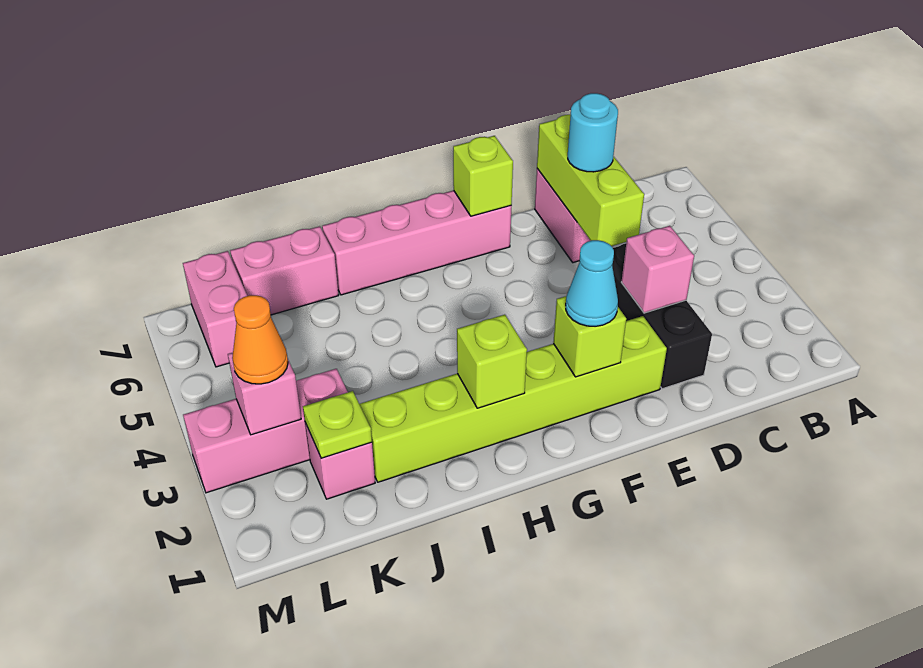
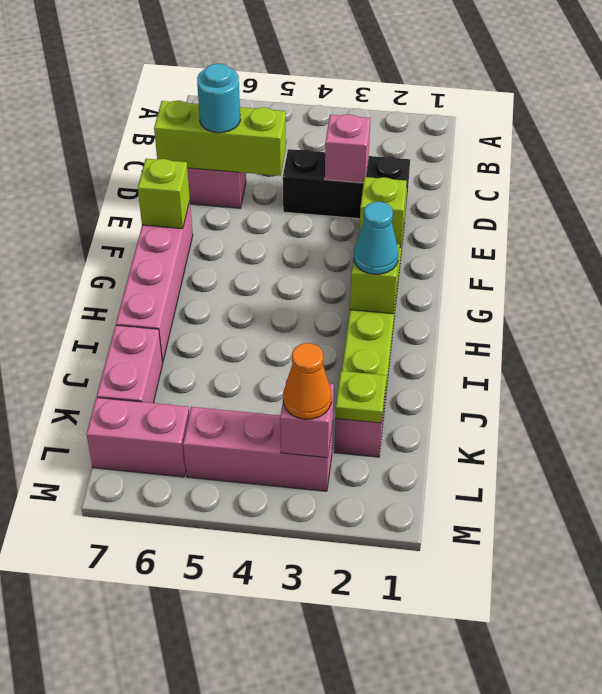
cyan cone F2 level 3 -> cyan cone H2 level 3
pink brick K3:M3 level 1 -> pink brick L3:L5 level 1

